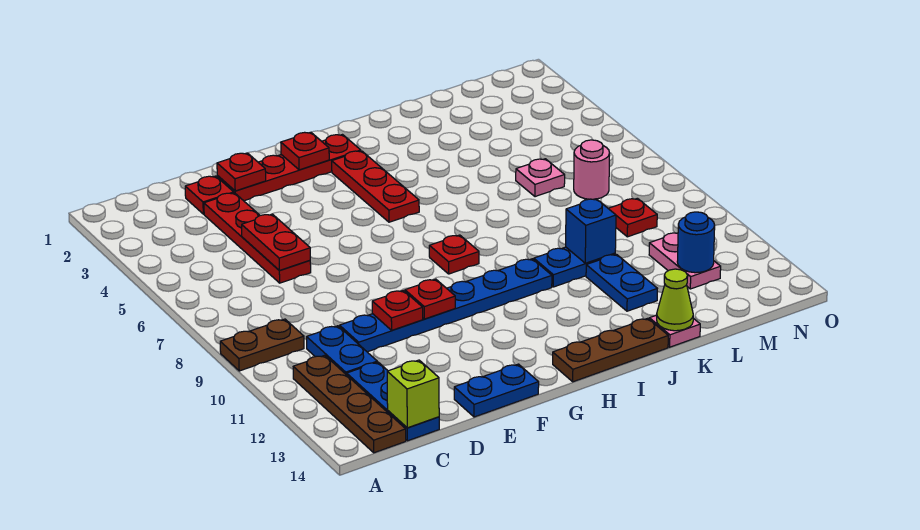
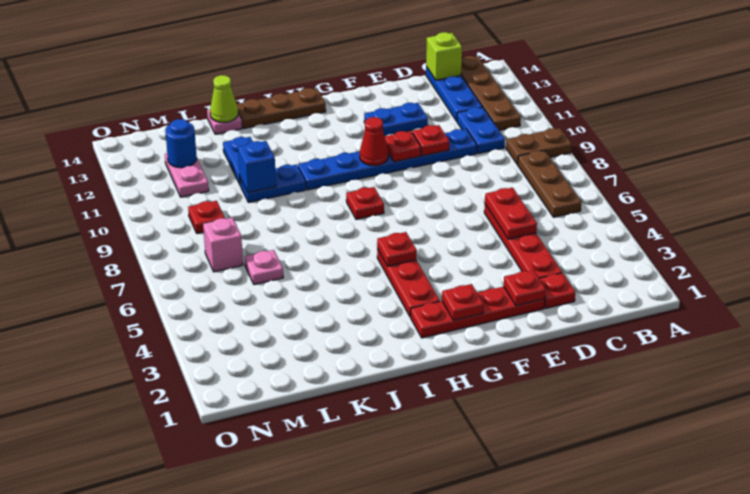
none -> brown plate B6:B8 level 1
blue plate E14:F14 level 1 -> blue plate E12:F12 level 1
none -> red cone G10 level 2
none -> red plate H5 level 2
pink round brick M7 level 1 -> pink brick M7 level 1

